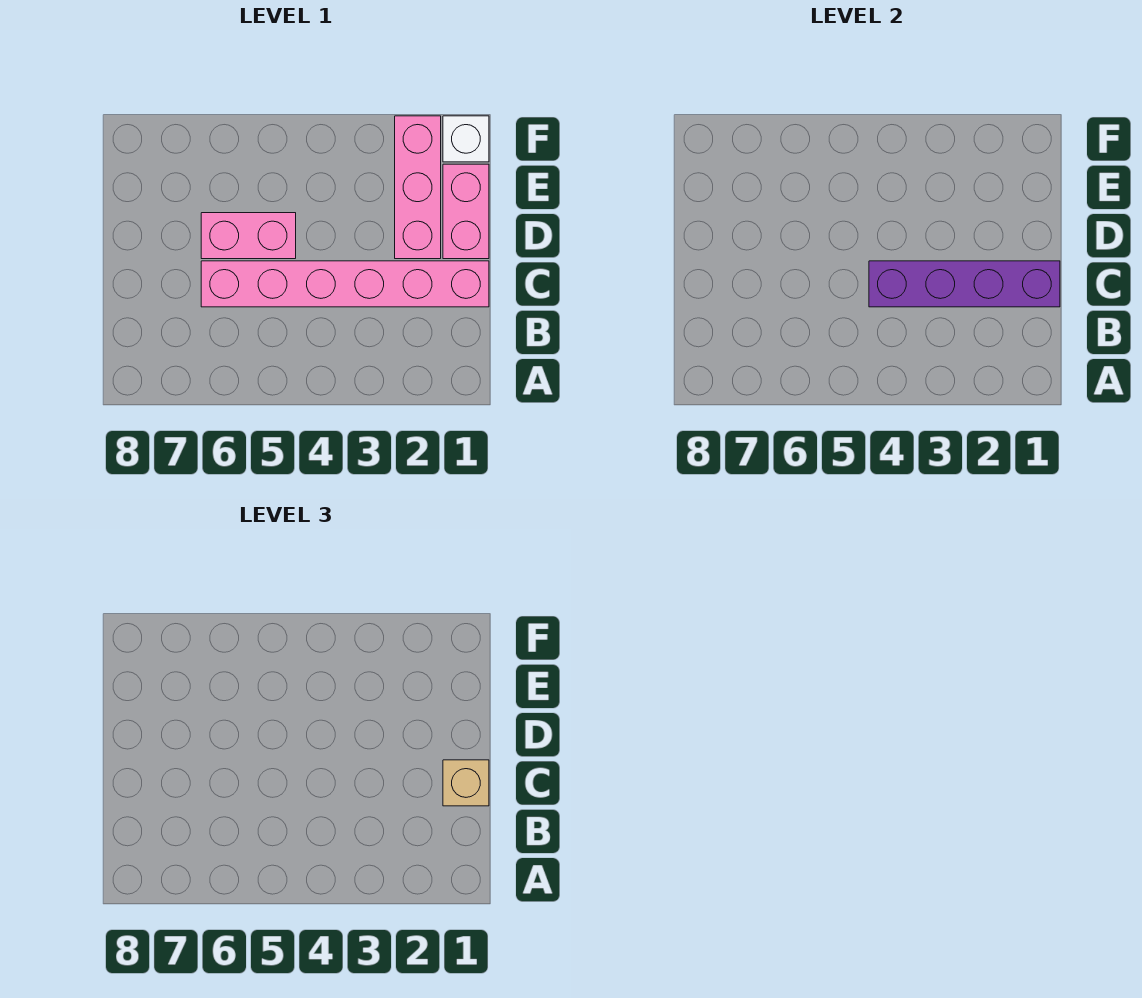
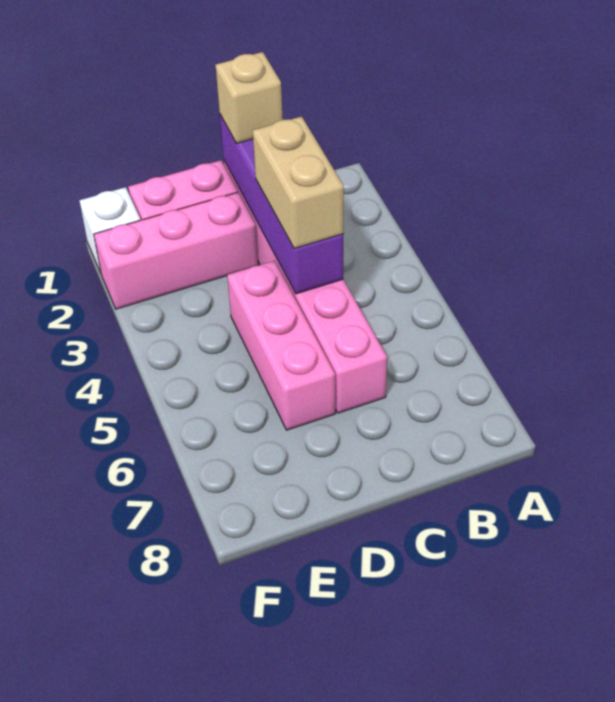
none -> tan brick C3:C4 level 3
pink brick D5:D6 level 1 -> pink brick D4:D6 level 1

